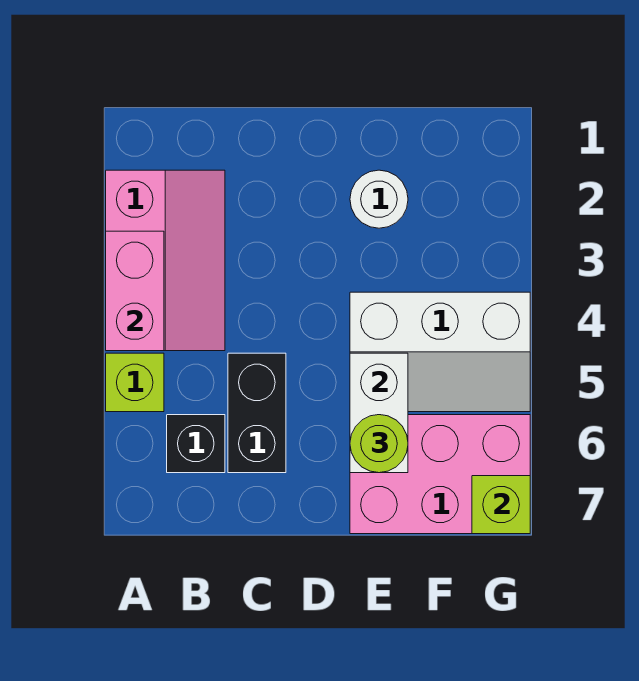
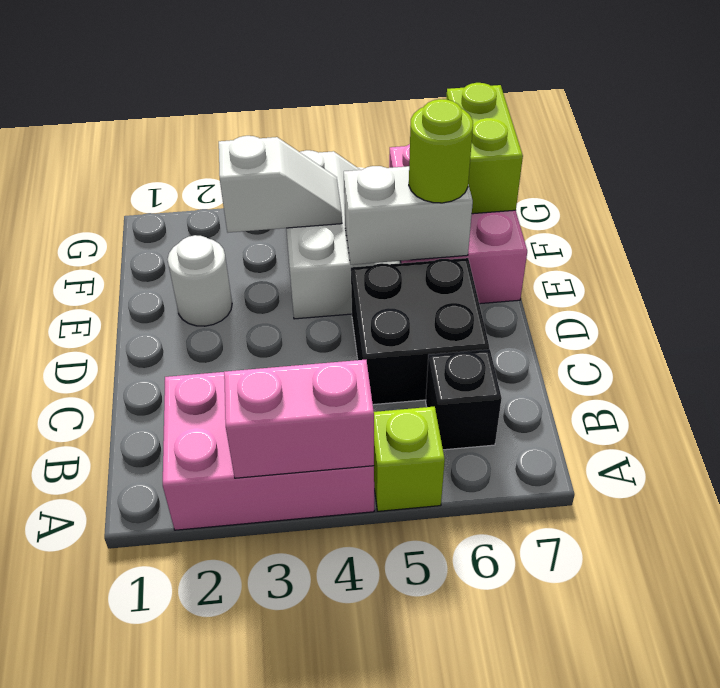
pink slope A2:B4 level 1 top A -> pink brick A2:B4 level 1
black brick C5:C6 level 1 -> black brick C5:D6 level 1
none -> white slope F3:F4 level 2 top 3
lime brick G7 level 2 -> lime brick F7:G7 level 2

